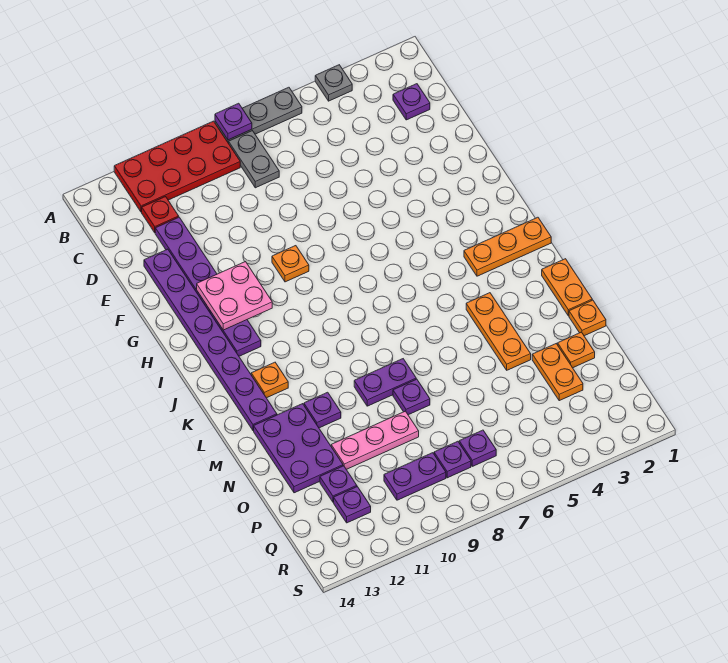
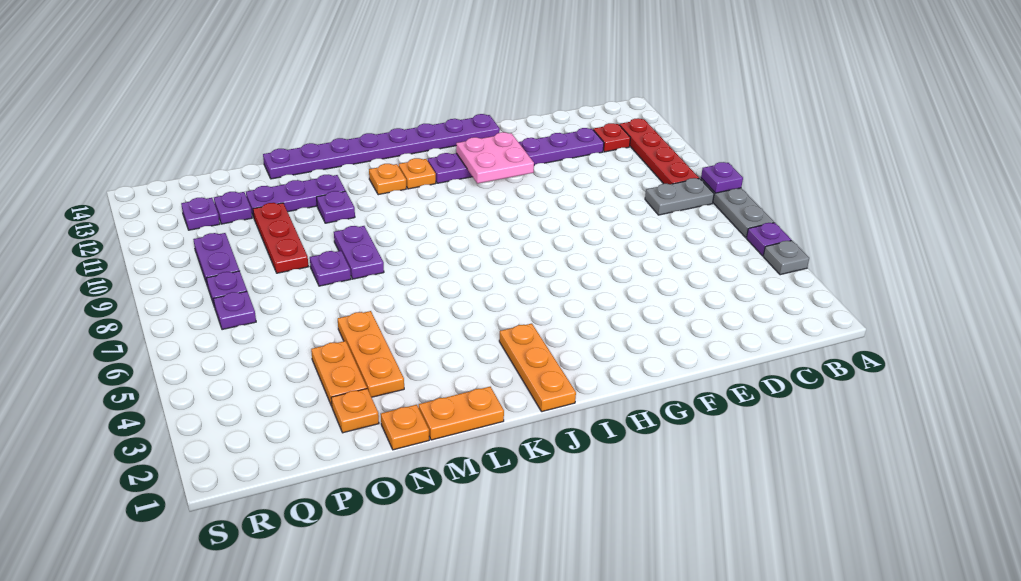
red plate A9:B12 level 1 -> red plate B9:B12 level 1
purple plate C2 level 1 -> purple plate A5 level 1
purple plate E13:L13 level 1 -> purple plate G14:N14 level 1
orange plate G9 level 1 -> orange plate J12 level 1
orange plate L4:N4 level 1 -> orange plate N3:N5 level 1
purple plate M12:O13 level 1 -> purple plate M12:O12 level 1
orange plate O3:P3 level 1 -> orange plate O3:O4 level 1
pink plate O9:O11 level 1 -> red plate O9:O11 level 1

